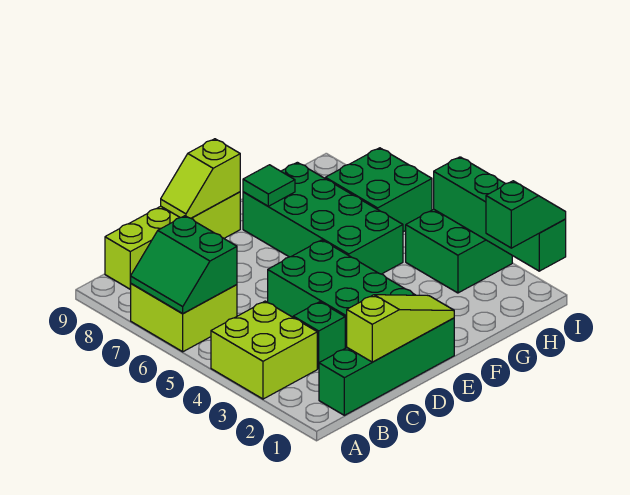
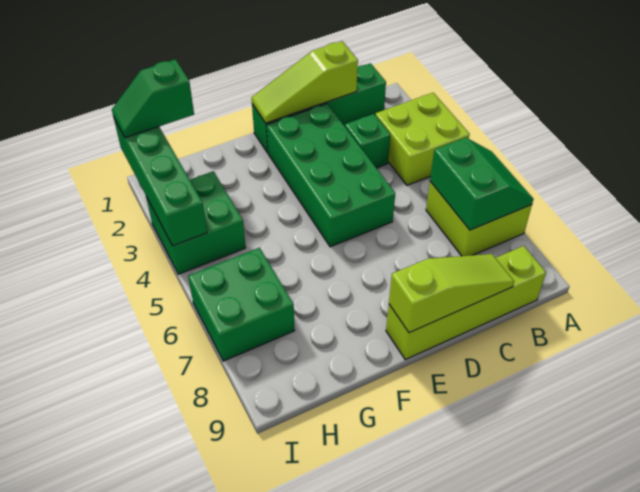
lime slope D9:E9 level 2 top E -> lime slope C9:E9 level 2 top E
green brick F5:G8 level 1 -> none
green tile F8 level 2 -> none

